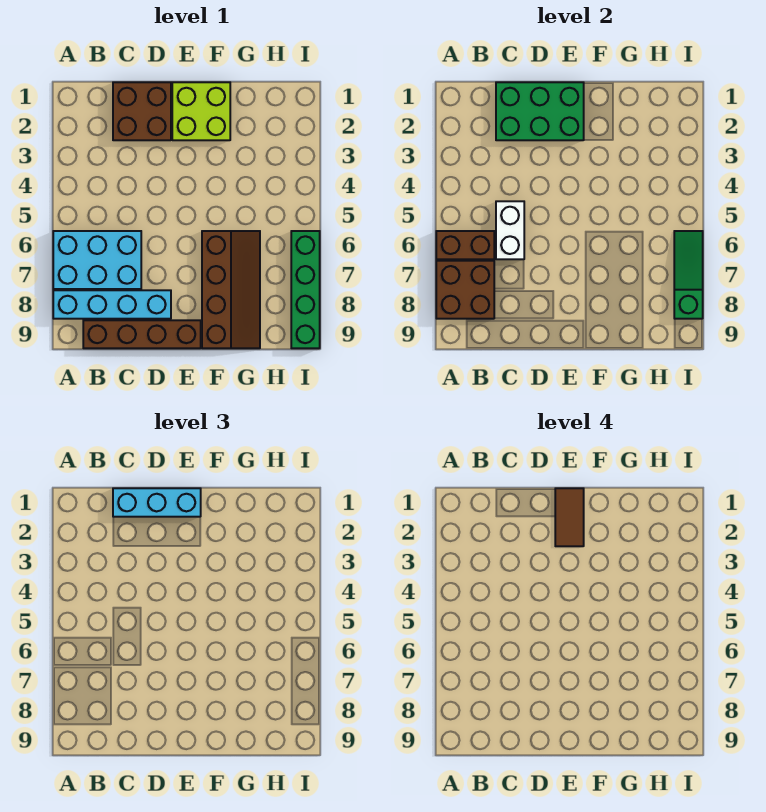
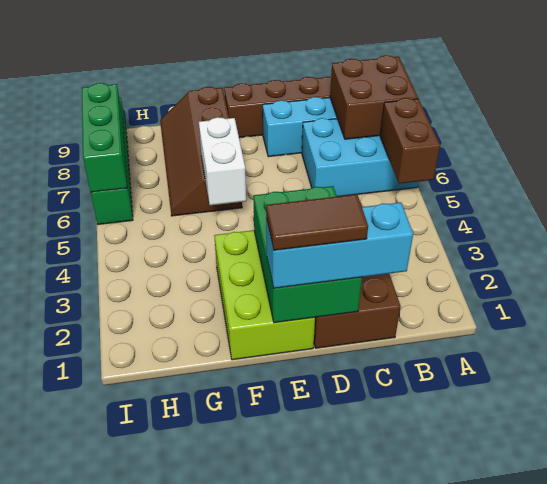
brown brick A6:B6 level 2 -> brown brick A5:A6 level 2
green brick C1:E2 level 2 -> green brick D1:E3 level 2
white brick C5:C6 level 2 -> white brick F5:F6 level 2
lime brick E1:F2 level 1 -> lime brick E1:F3 level 1
brown tile E1:E2 level 4 -> brown tile D1:E1 level 4
green slope I6:I8 level 2 top 8 -> green brick I6:I8 level 2

